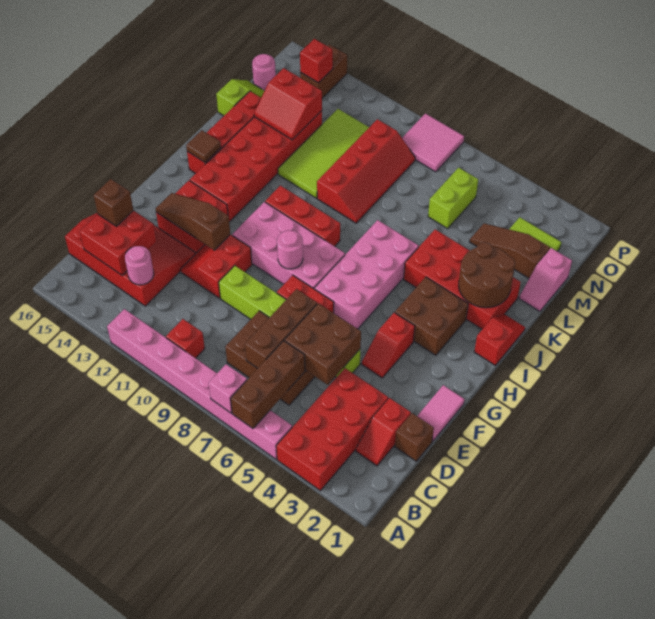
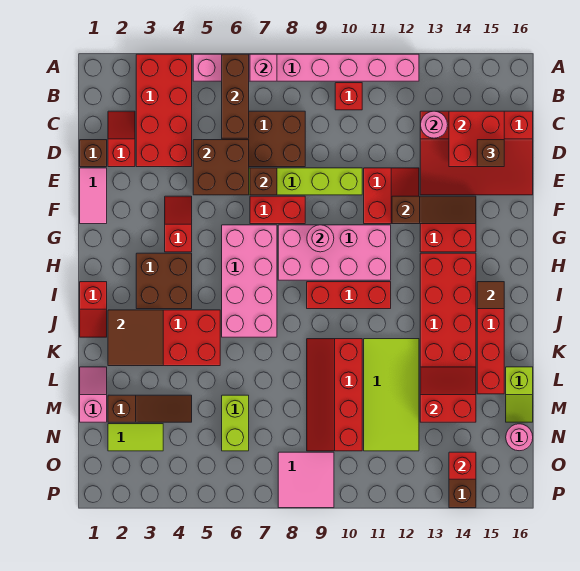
brown brick C7:E7 level 2 -> brown brick E7 level 2
brown round brick J2:K3 level 2 -> brown tile J2:K3 level 2

